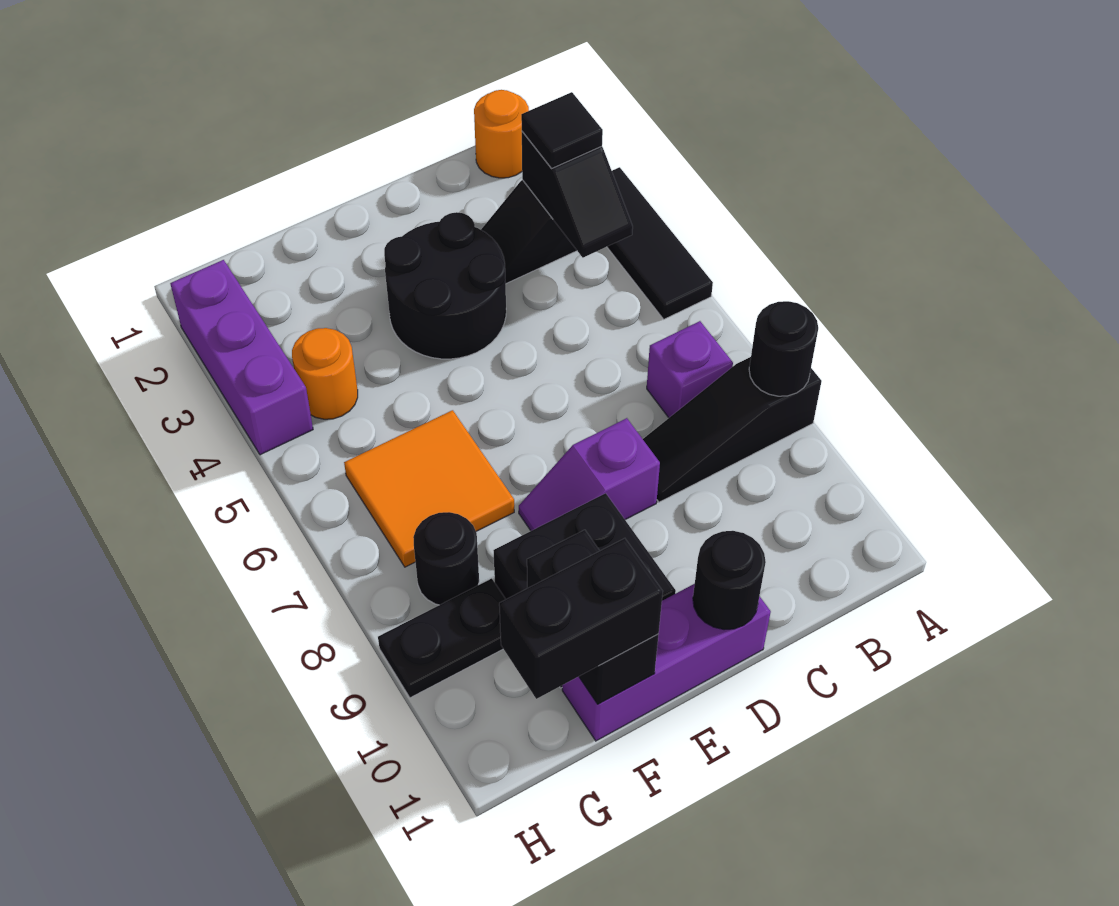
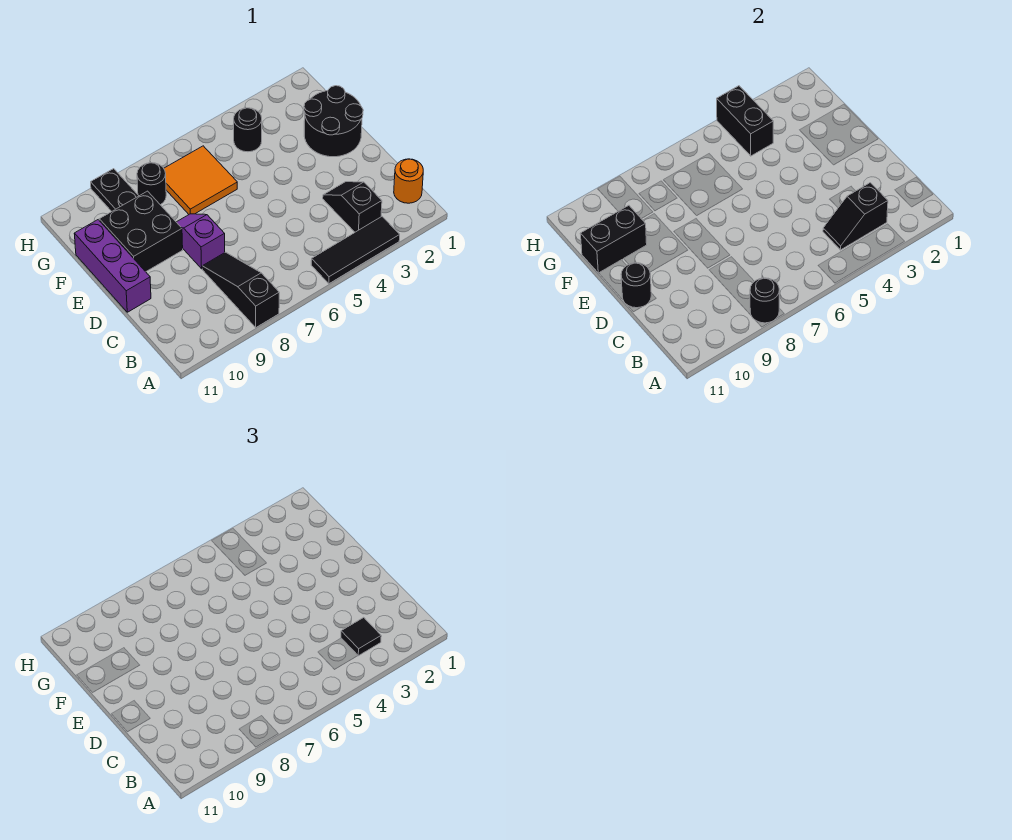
purple brick B7 level 1 -> none
black round brick D3:E4 level 1 -> black round brick E1:F2 level 1
black brick F11:G11 level 3 -> black brick G4:H4 level 2
orange round brick G4 level 1 -> black round brick G4 level 1
purple brick H2:H4 level 1 -> none

